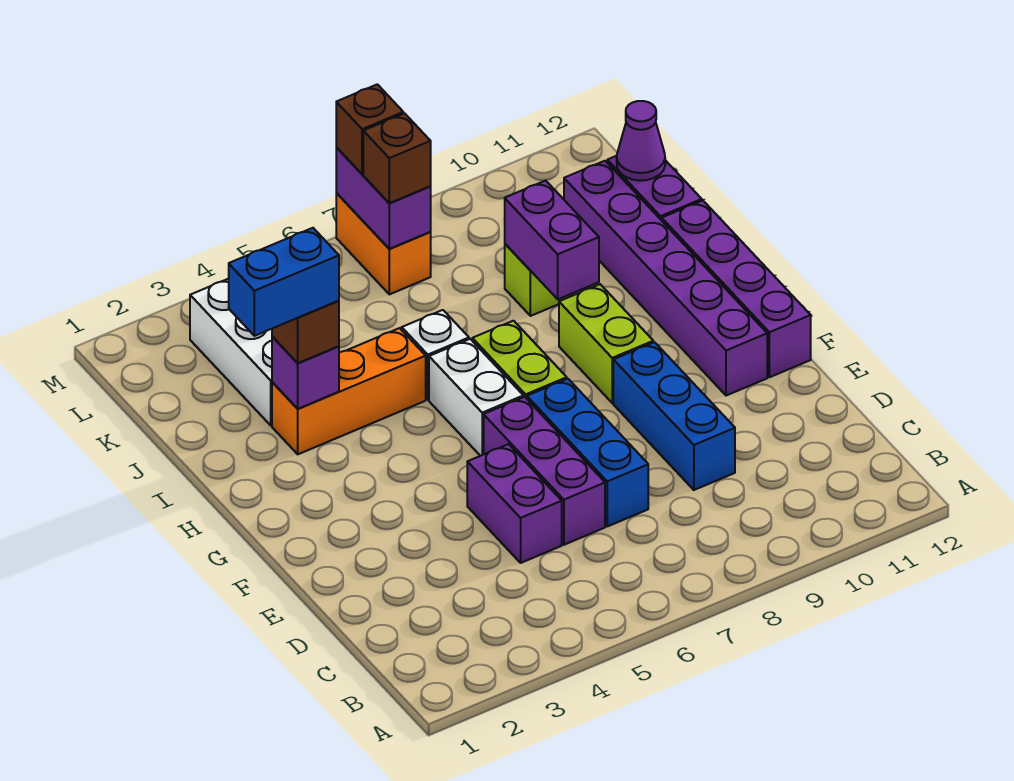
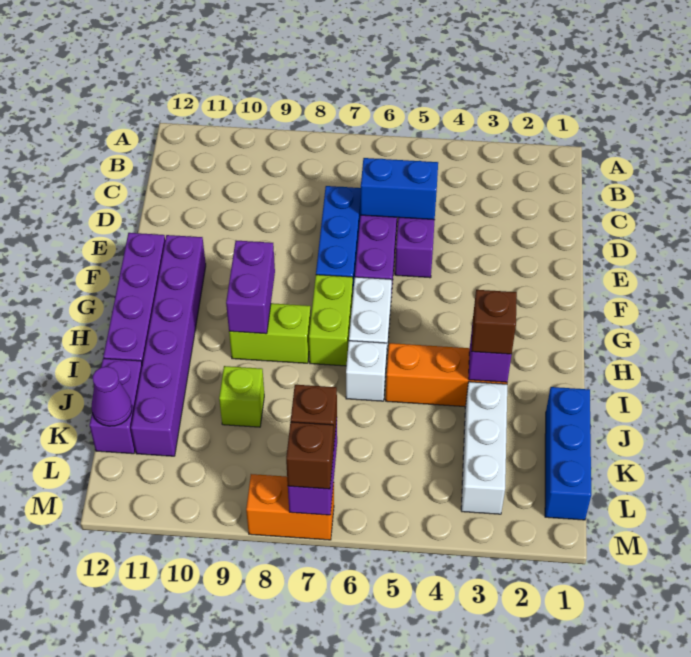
blue brick D9:F9 level 1 -> blue brick J1:L1 level 1
lime brick G9:H9 level 1 -> lime brick H8:H9 level 1
blue brick I2:I3 level 4 -> blue brick D5:D6 level 2
purple brick I9:J9 level 2 -> purple brick G9:H9 level 2
orange brick L7:M7 level 1 -> orange brick M7:M8 level 1

